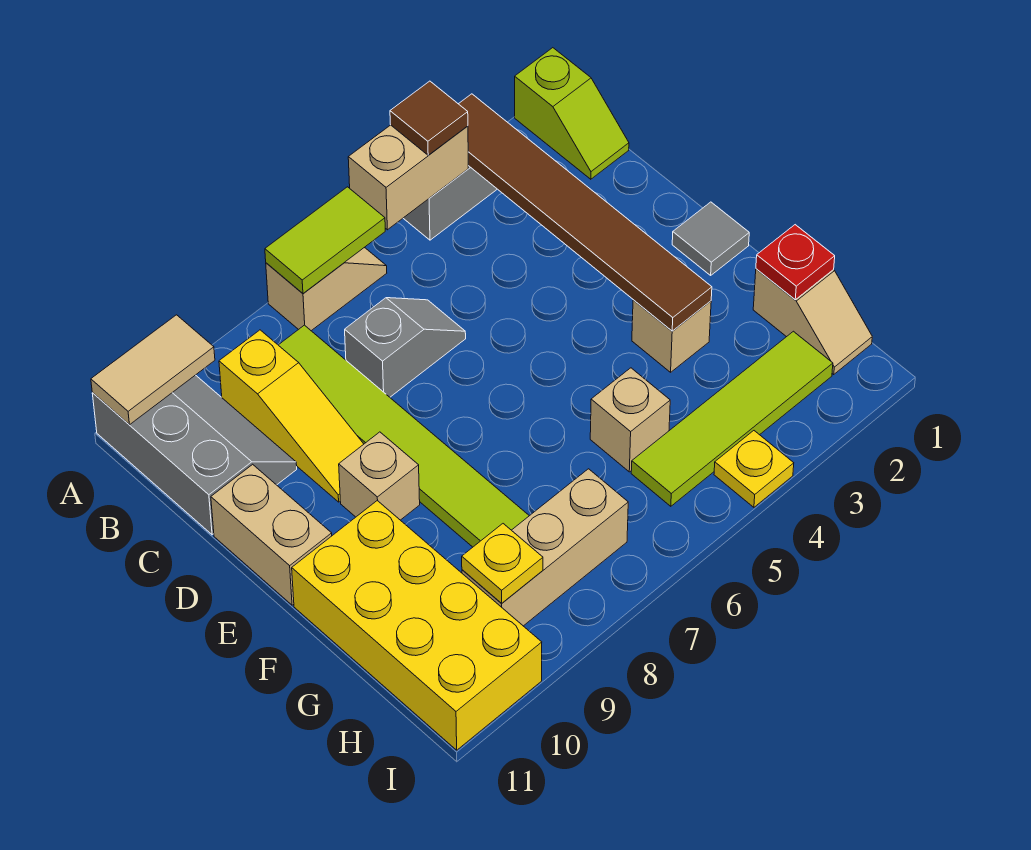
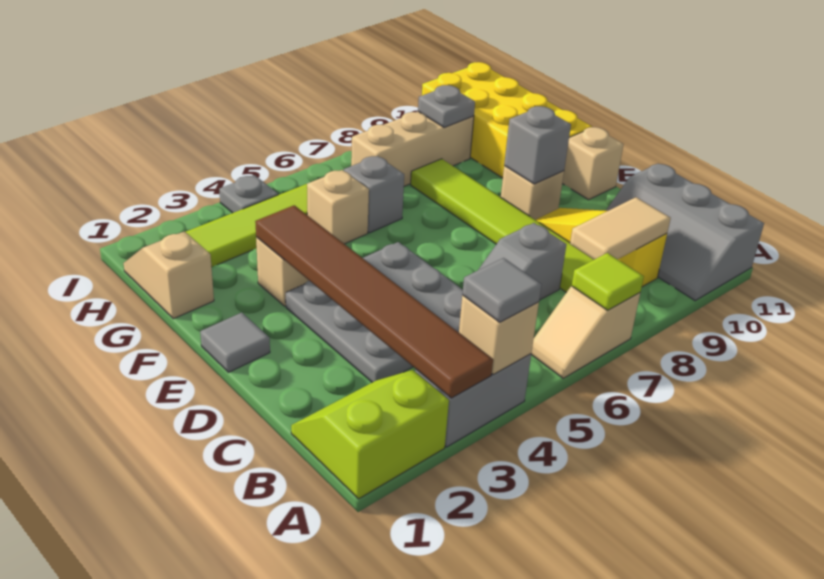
lime slope A1:B1 level 1 top A -> lime slope A1:B2 level 1 top A
tan brick A4:A5 level 2 -> tan brick A4 level 2
brown tile A4 level 3 -> grey tile A4 level 3
lime tile A6:A7 level 2 -> lime tile A7 level 2
tan tile A10:A11 level 2 -> tan tile B8:B9 level 2
none -> grey plate C3:E5 level 1
tan brick D11:E11 level 1 -> tan brick E11 level 1
none -> grey brick E9 level 2
red plate G1 level 2 -> none
none -> grey brick G6 level 1
yellow plate H9 level 2 -> grey plate H9 level 2
yellow plate I4 level 1 -> grey plate I4 level 1

